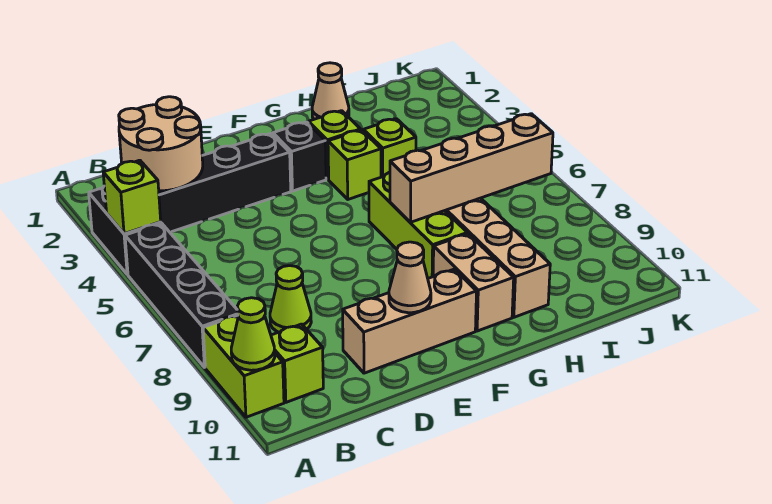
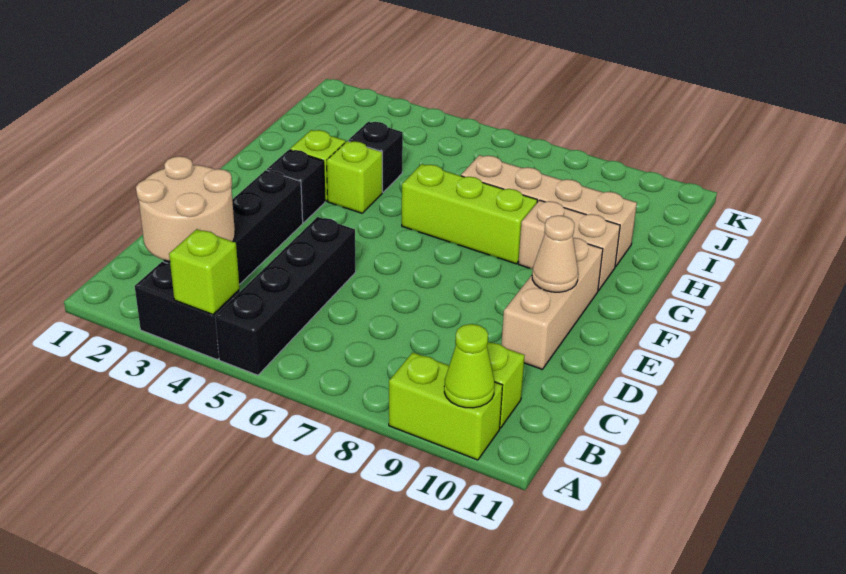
black brick A5:A8 level 1 -> black brick A5:D5 level 1
lime cone C8 level 1 -> none
tan brick G7:J7 level 2 -> none
tan cone H1 level 1 -> none
lime brick H4 level 1 -> black brick H4 level 1

